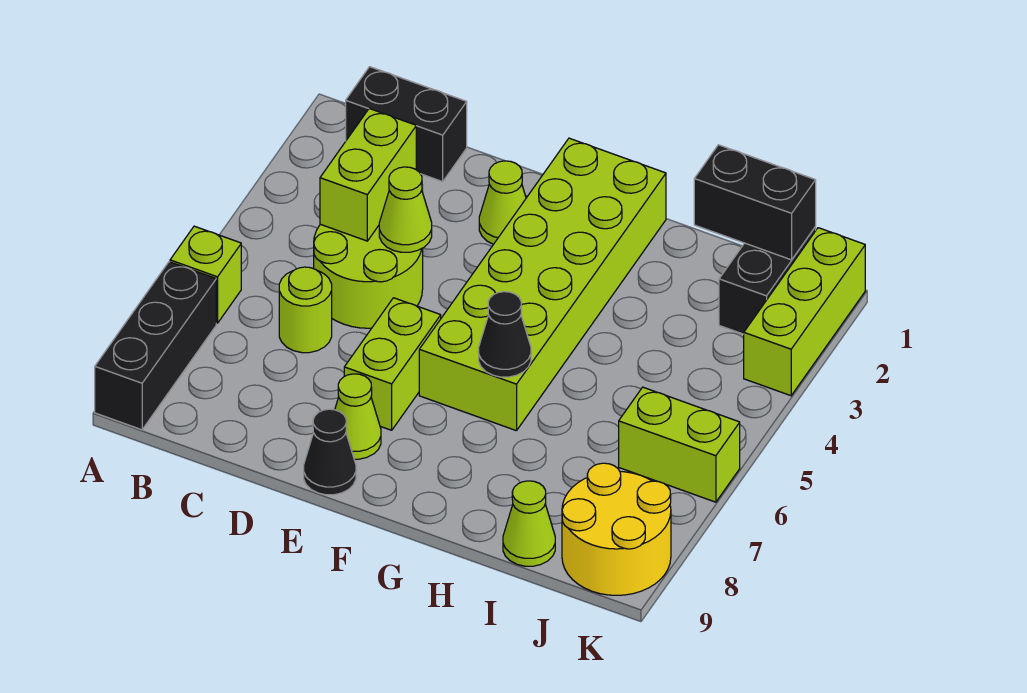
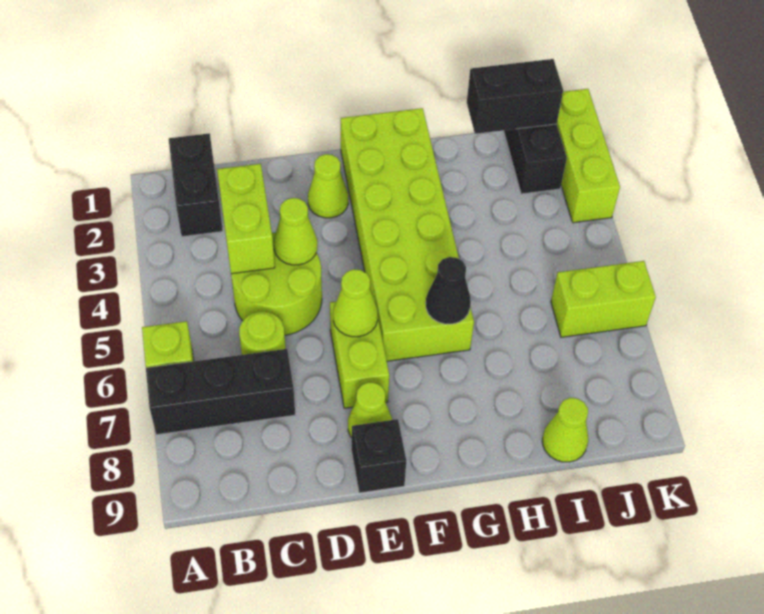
black brick A7:A9 level 1 -> black brick A7:C7 level 1
black brick B1:C1 level 1 -> black brick B1:B2 level 1
none -> lime cone E6 level 2
black cone E9 level 1 -> black brick E9 level 1
yellow round brick J8:K9 level 1 -> none

